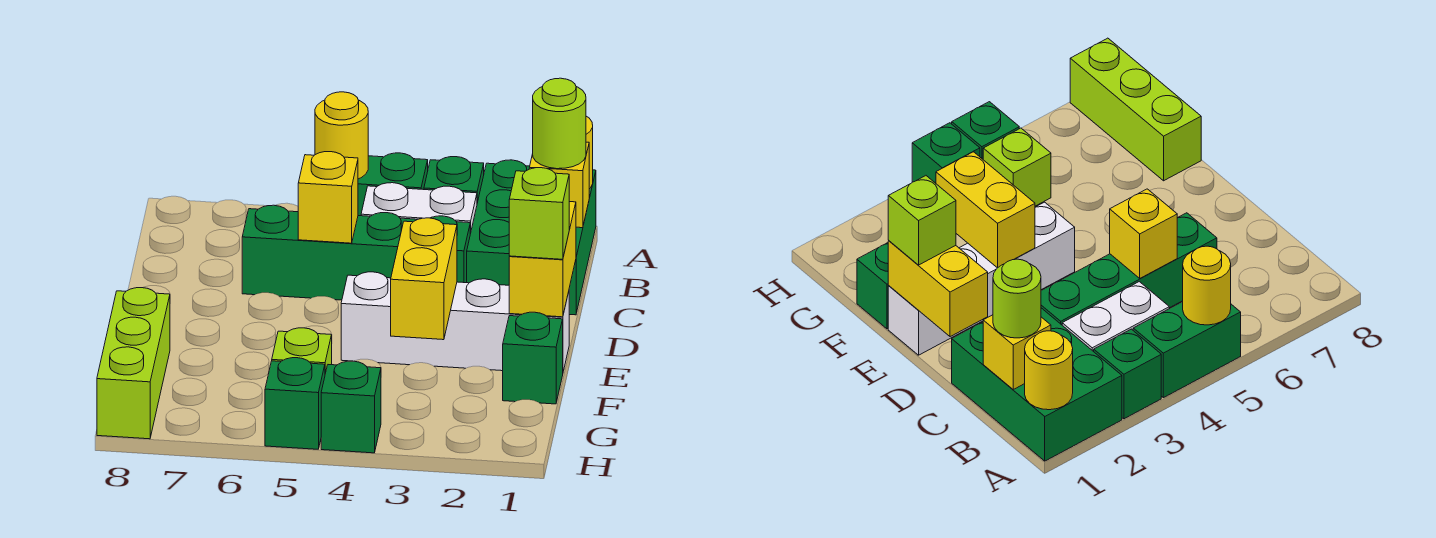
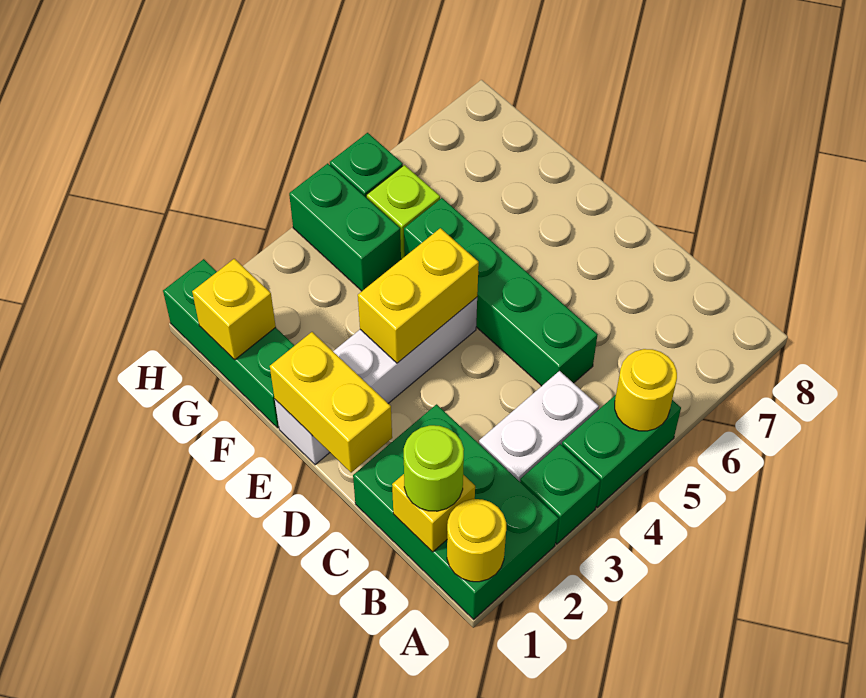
green brick C3:C6 level 1 -> green brick C5:F5 level 1
yellow brick C5 level 2 -> yellow brick G1 level 2
lime brick E1 level 3 -> none
yellow brick E3:F3 level 2 -> yellow brick E3:E4 level 2
green brick F1 level 1 -> green brick F1:H1 level 1
lime brick F8:H8 level 1 -> none
green brick H4 level 1 -> green brick G4:H4 level 1

